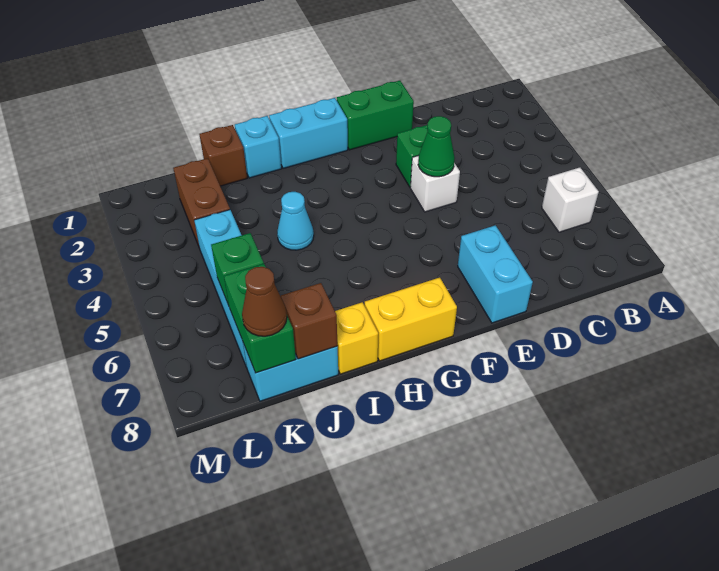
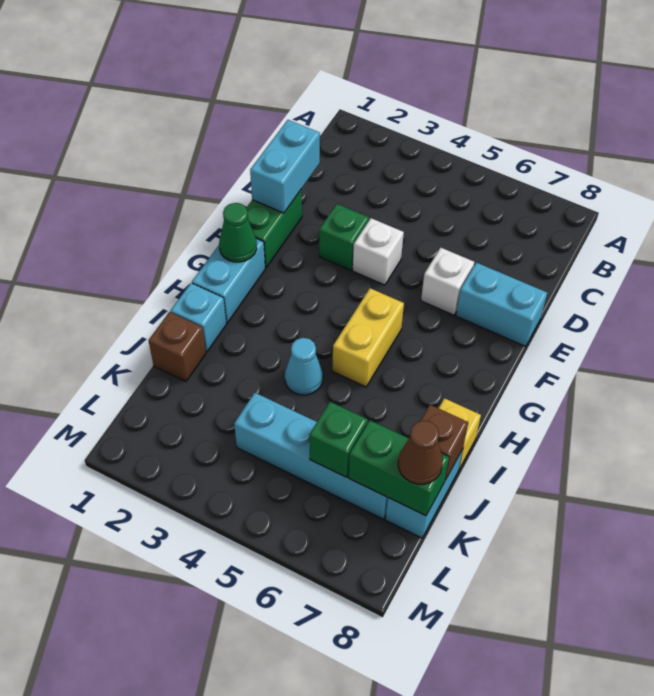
white brick B6 level 1 -> white brick E6 level 1
none -> cyan brick D1:E1 level 2
green cone E4 level 2 -> green cone G1 level 2
yellow brick G8:H8 level 1 -> yellow brick G5:H5 level 1
brown brick K2:K3 level 1 -> none

